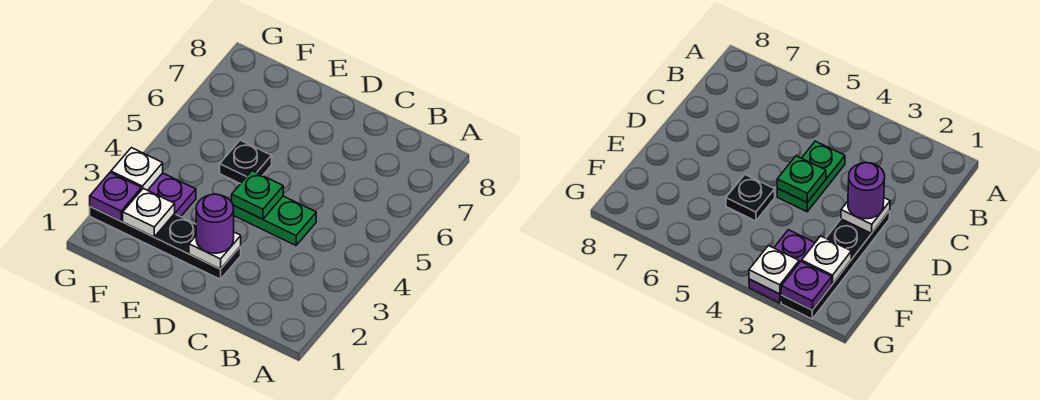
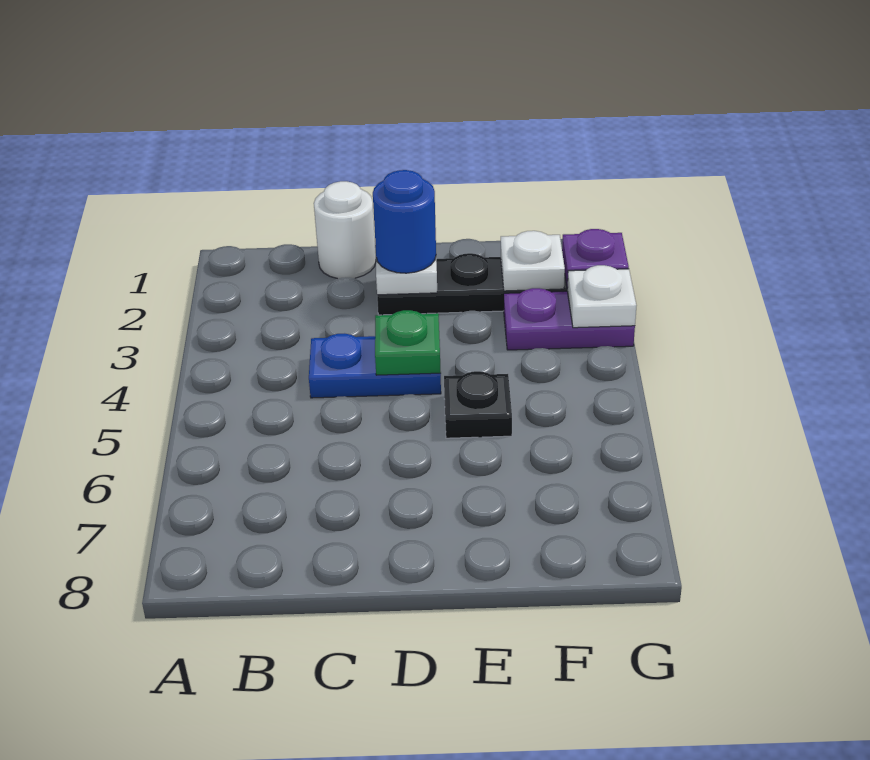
none -> white round brick C1 level 1
green plate C4:D4 level 1 -> blue plate C4:D4 level 1
purple round brick D2 level 3 -> blue round brick D2 level 3

